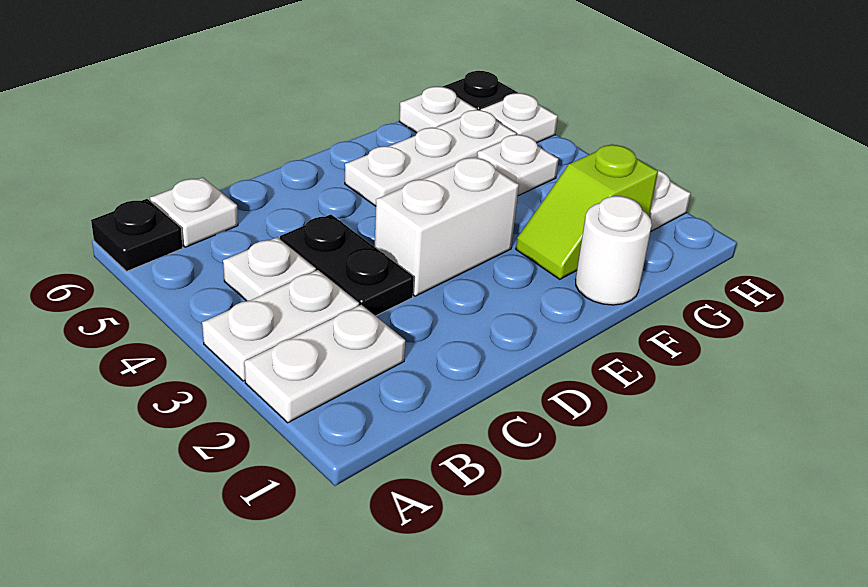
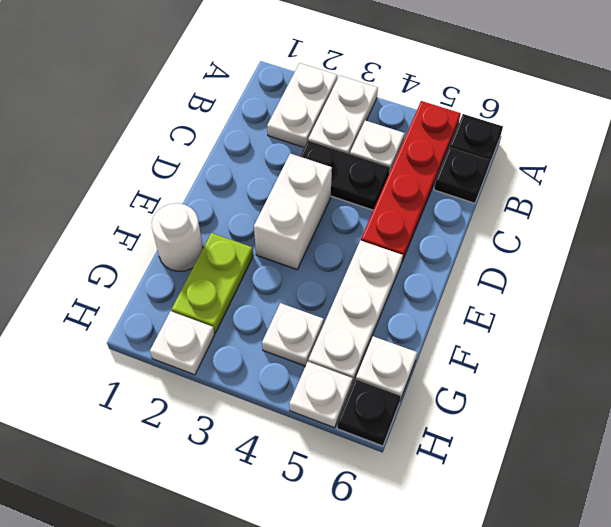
none -> red plate A5:D5 level 1
white plate B6 level 1 -> black plate B6 level 1
lime slope F2:G2 level 1 top G -> lime plate F2:G2 level 1

